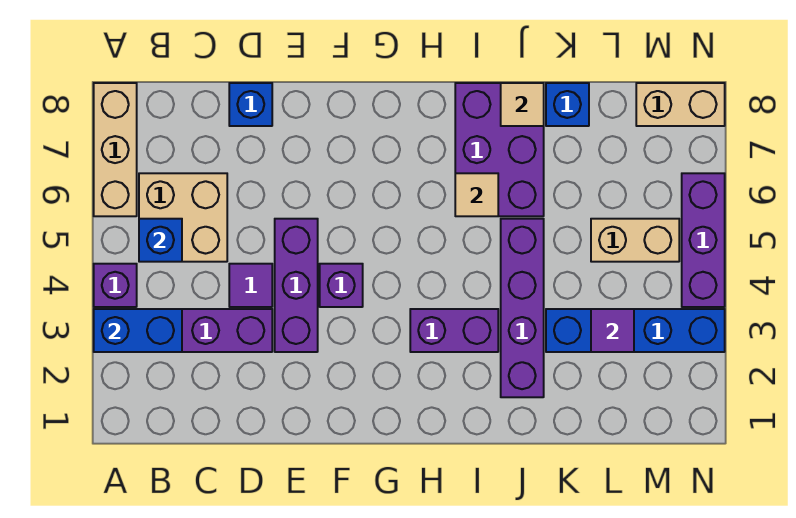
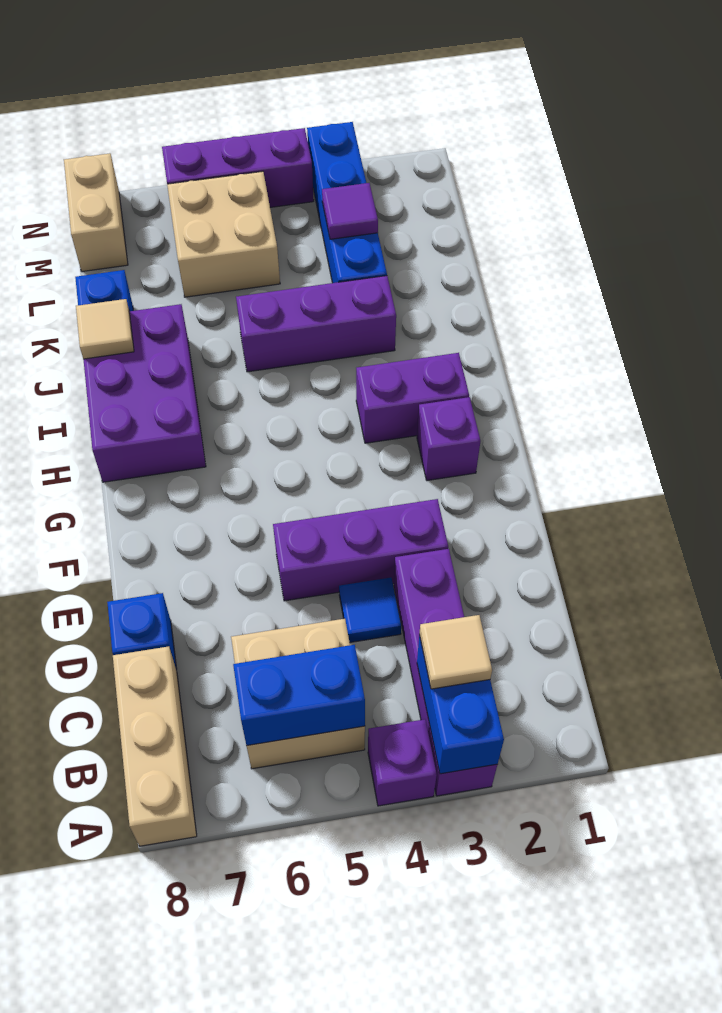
tan brick A6:A8 level 1 -> tan brick A8:C8 level 1
blue brick B5 level 2 -> blue brick B5:B6 level 2
purple tile D4 level 1 -> blue tile D4 level 1
purple brick F4 level 1 -> purple brick G2 level 1
purple brick H3:I3 level 1 -> purple brick H2:H3 level 1
purple brick I6:J8 level 1 -> purple brick H7:J8 level 1
tan tile I6 level 2 -> tan tile B3 level 3
purple brick J2:J5 level 1 -> purple brick J3:J5 level 1
tan brick L5:M5 level 1 -> tan brick L5:M6 level 1

